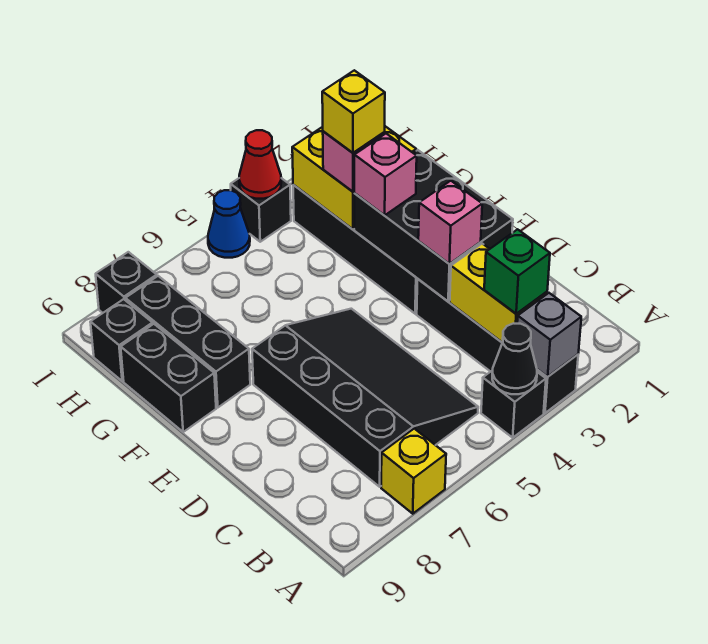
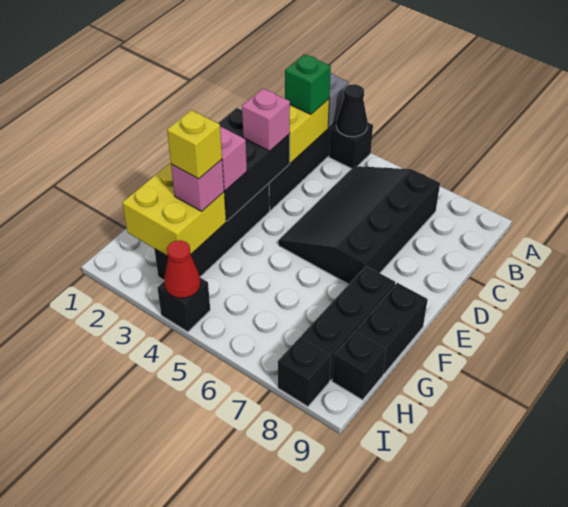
yellow brick A7 level 1 -> none
blue cone I5 level 1 -> none

